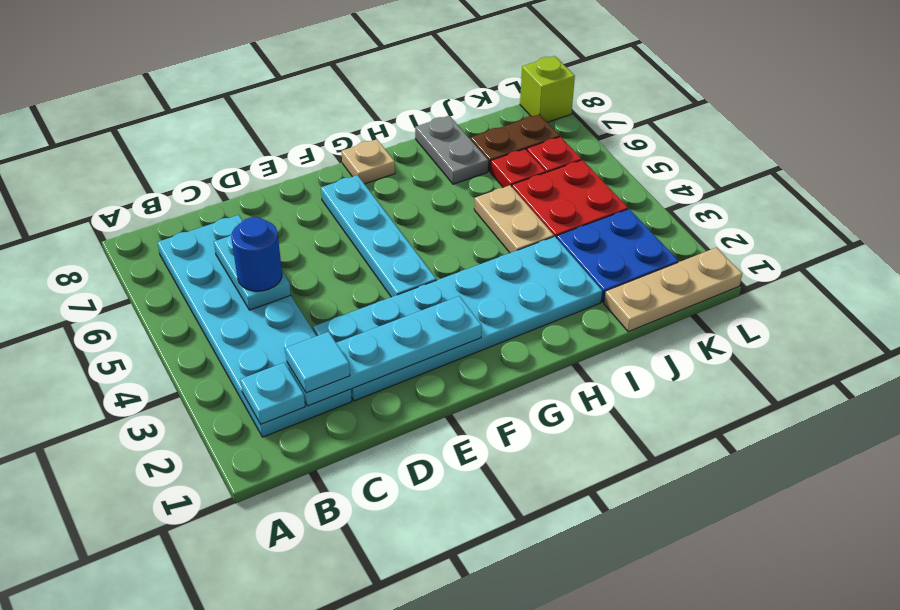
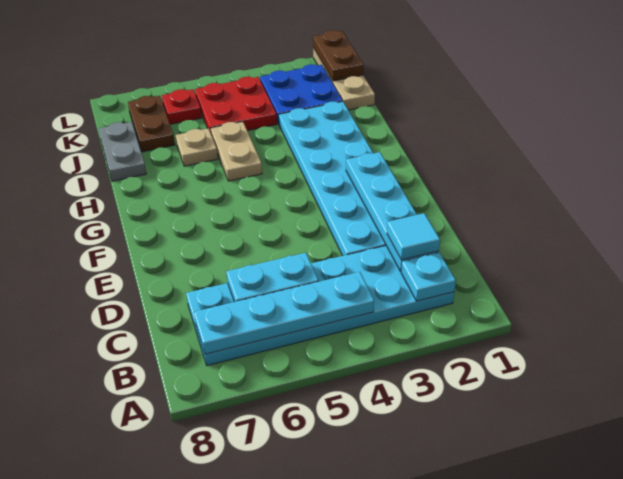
blue round brick C5 level 3 -> none
cyan plate F4:F7 level 1 -> cyan plate B4:B7 level 2
tan plate G8 level 1 -> tan plate I6 level 1
tan plate I4:I5 level 1 -> tan plate H5:I5 level 1
grey plate I7:I8 level 1 -> grey plate I8:J8 level 1
red plate J6 level 1 -> none
none -> brown plate K1:L1 level 2
lime brick L8 level 1 -> none

